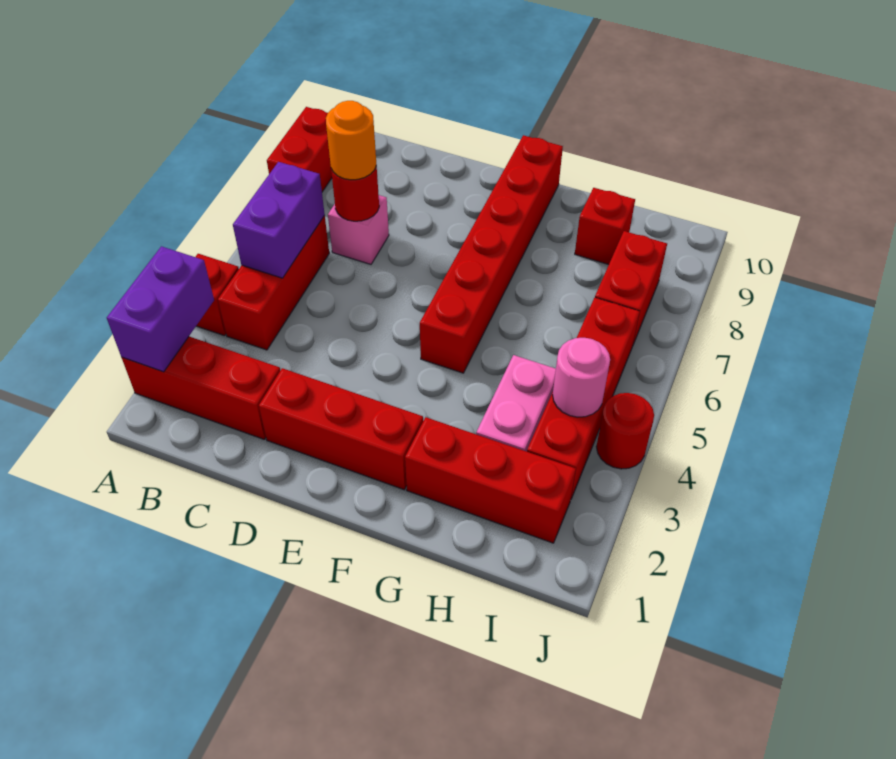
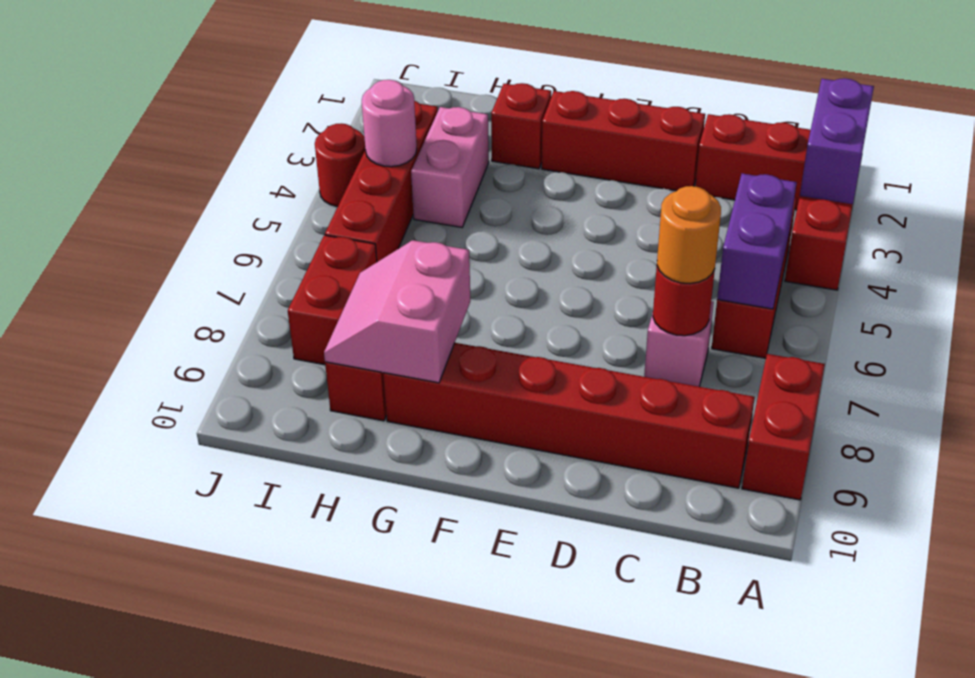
red brick F5:F10 level 1 -> red brick B9:G9 level 1
red brick G2:I2 level 1 -> red brick G2 level 1
none -> pink slope G8:H9 level 2 top G

